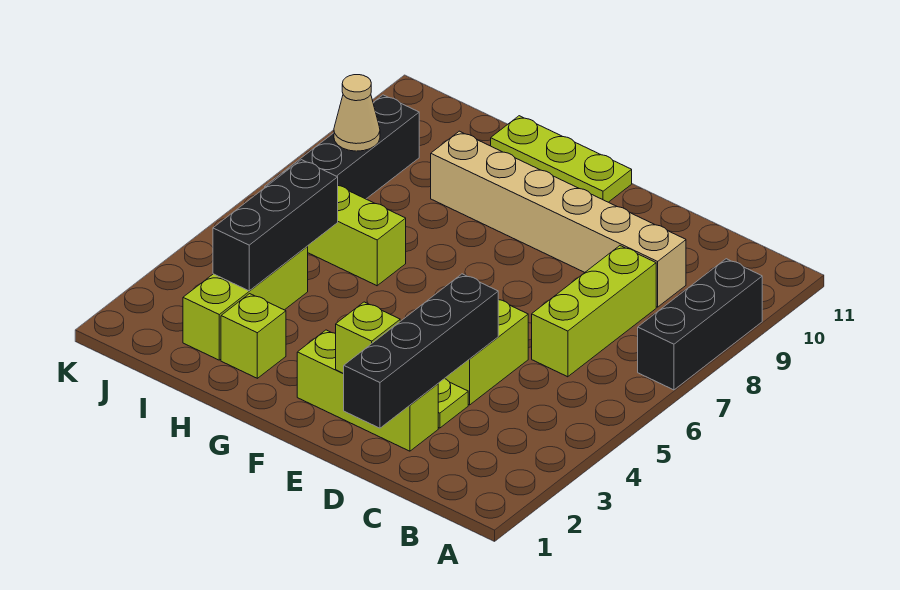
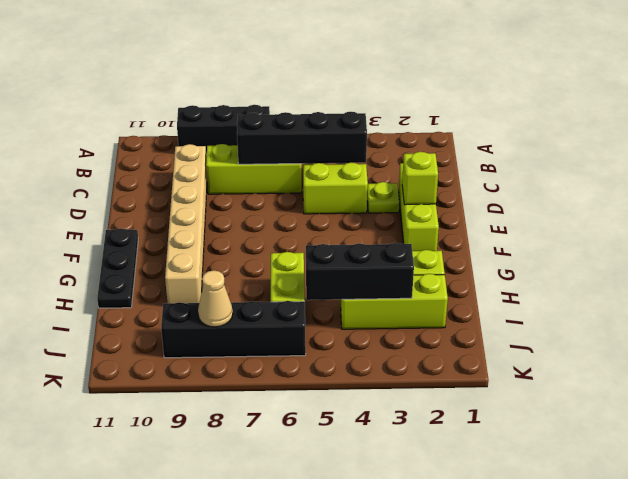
black brick D1:D4 level 2 -> black brick C4:C7 level 2
lime plate F11:H11 level 1 -> black plate F11:H11 level 1

